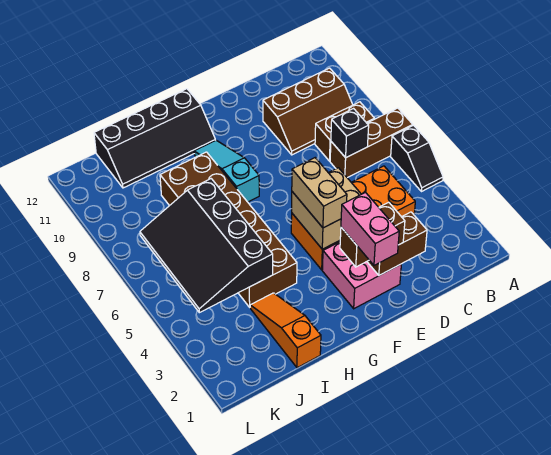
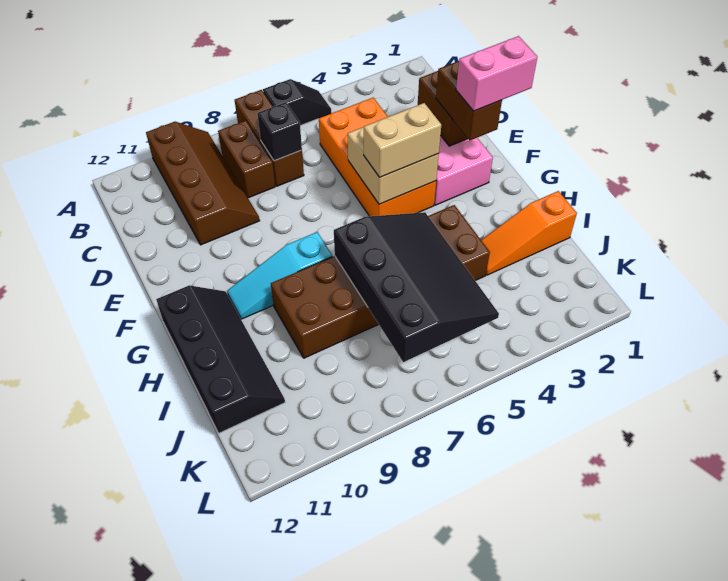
brown slope B9:D10 level 1 top 10 -> brown slope A9:D10 level 1 top 10
black slope I4:K7 level 2 top I -> black slope H5:K7 level 2 top 7

